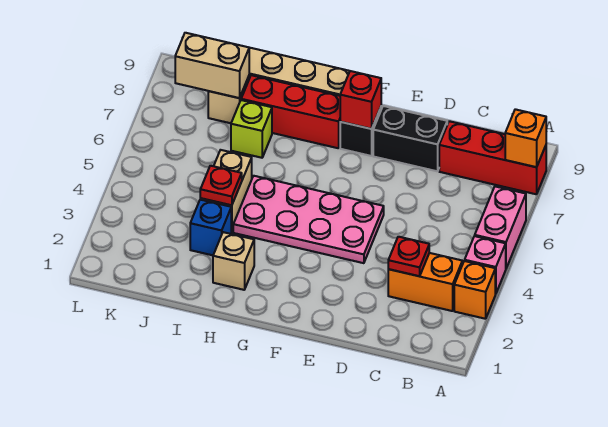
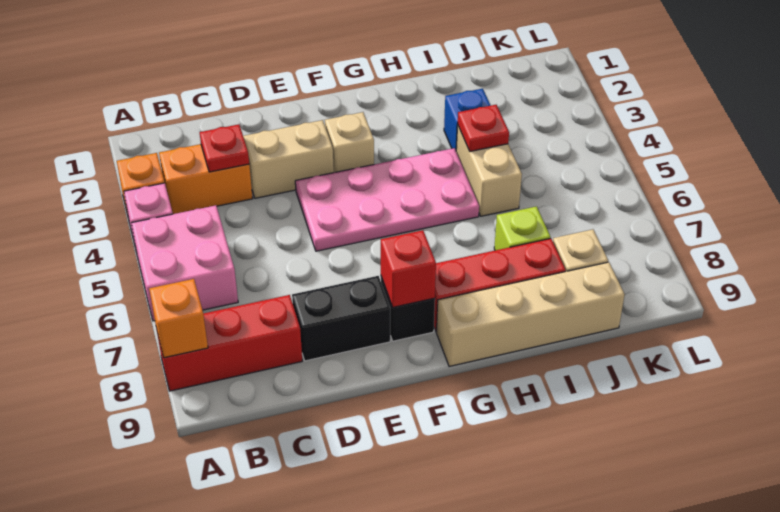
pink brick A5:A6 level 1 -> pink brick A5:B6 level 1
tan brick H2 level 1 -> tan brick F3 level 1
tan brick J8:K8 level 2 -> tan brick D3:E3 level 1

